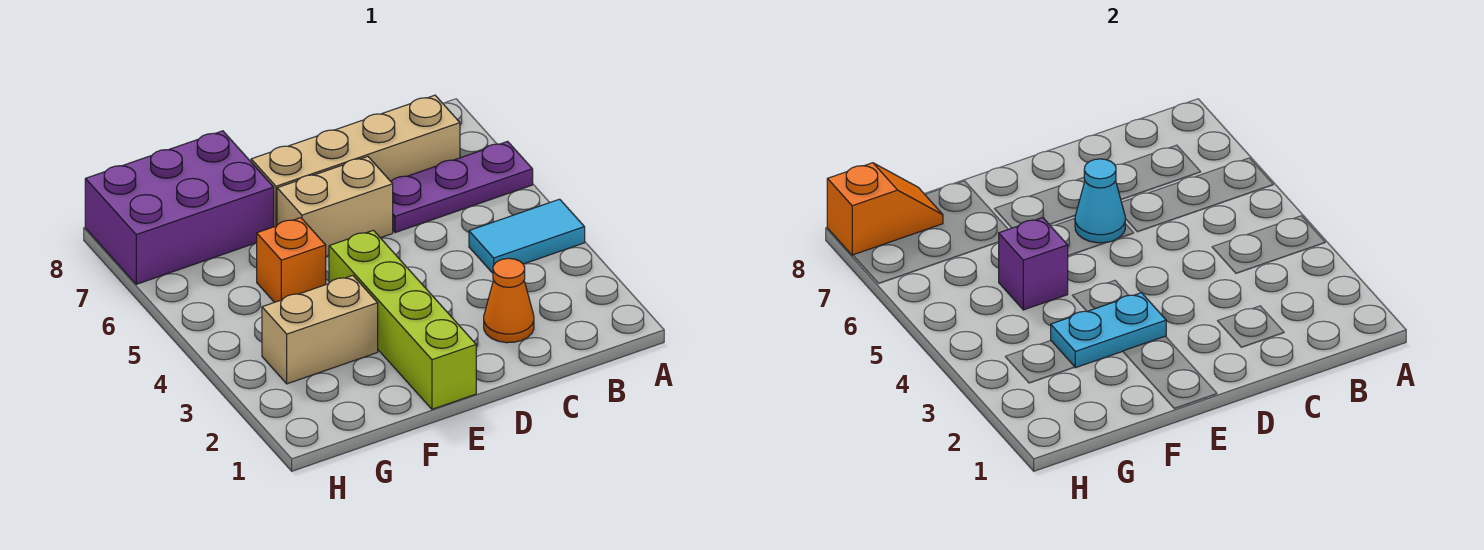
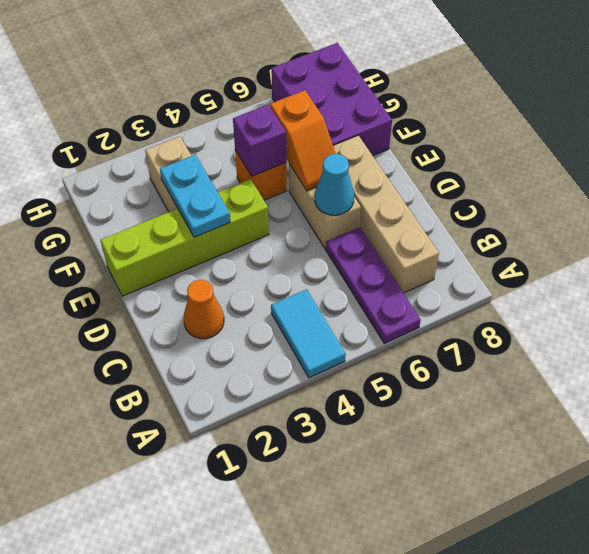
orange slope G8:H8 level 2 top H -> orange slope E6:F6 level 2 top F

